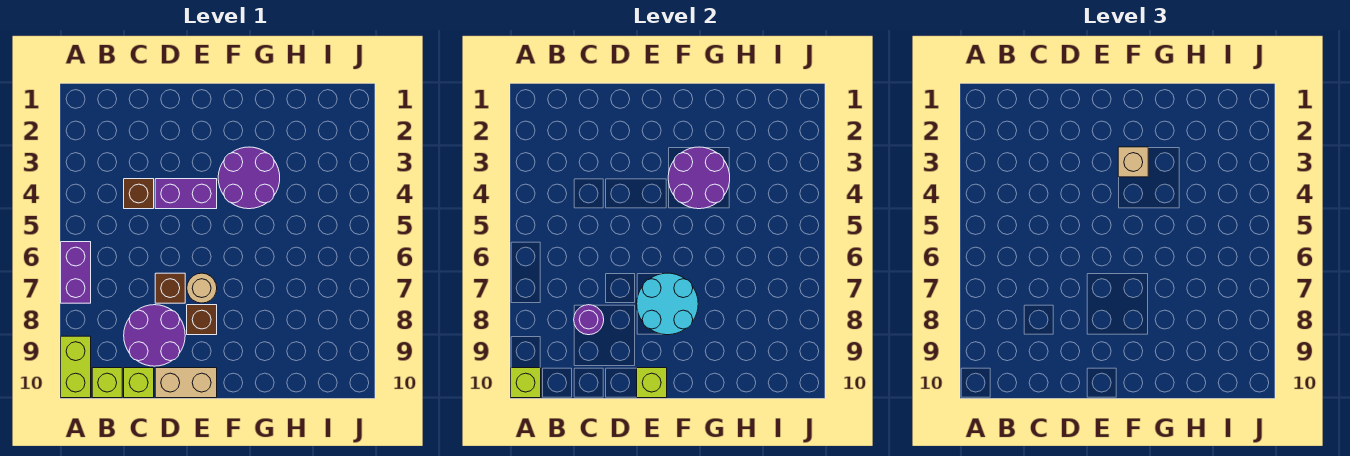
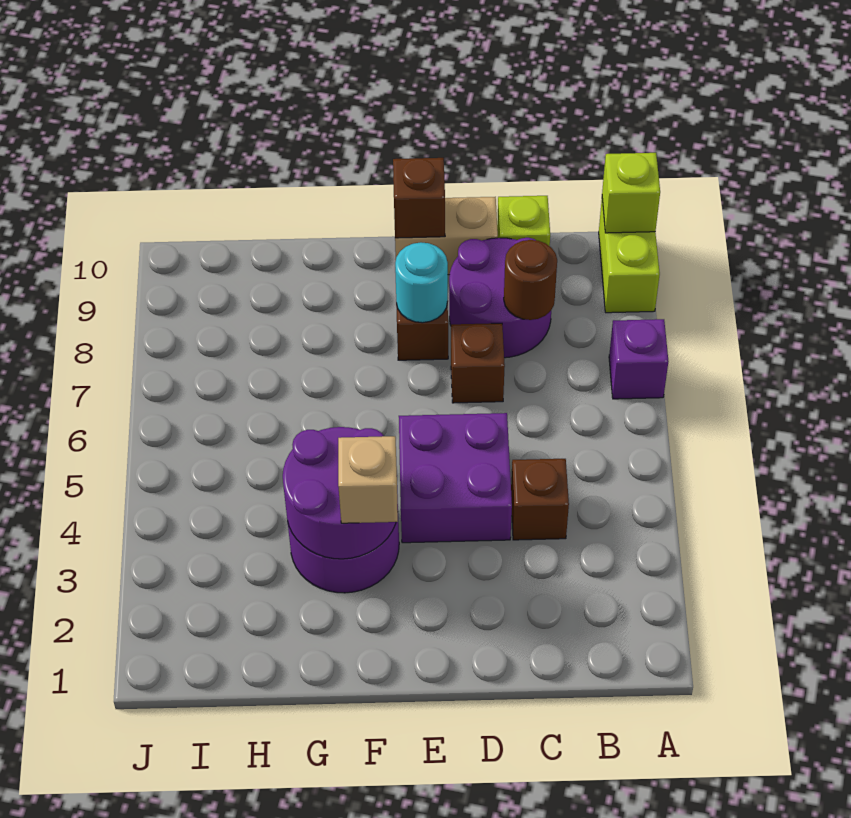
purple brick A6:A7 level 1 -> purple brick A7 level 1
lime brick B10 level 1 -> none
purple round brick C8 level 2 -> brown round brick C8 level 2
purple brick D4:E4 level 1 -> purple brick D4:E5 level 1
tan round brick E7 level 1 -> none
cyan round brick E7:F8 level 2 -> cyan round brick E8 level 2
lime brick E10 level 2 -> brown brick E10 level 2

